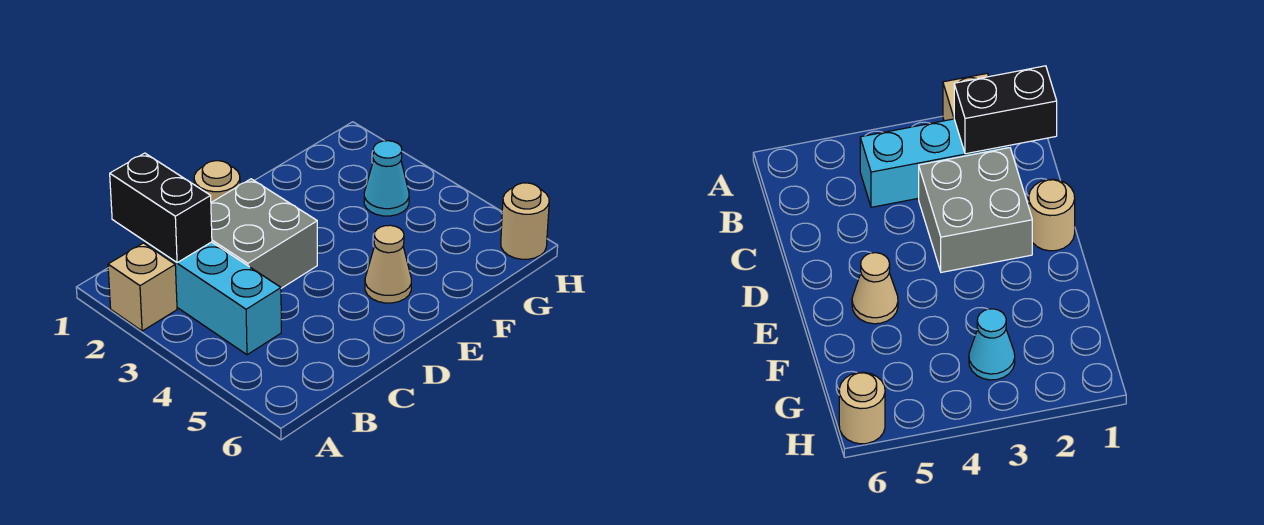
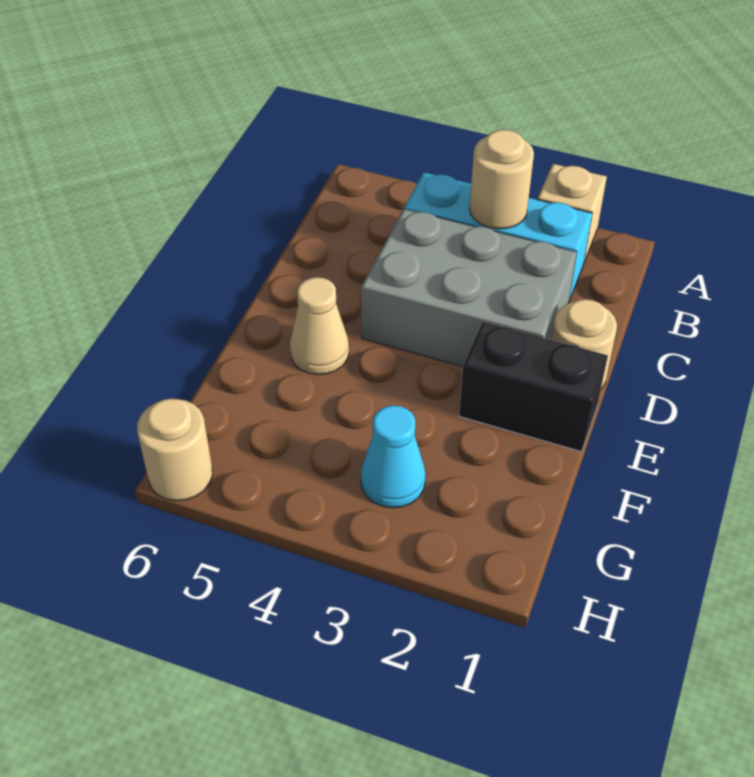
black brick B1:B2 level 2 -> black brick E1:E2 level 1
none -> tan round brick B3 level 2
grey brick C2:D3 level 1 -> grey brick C2:D4 level 1

